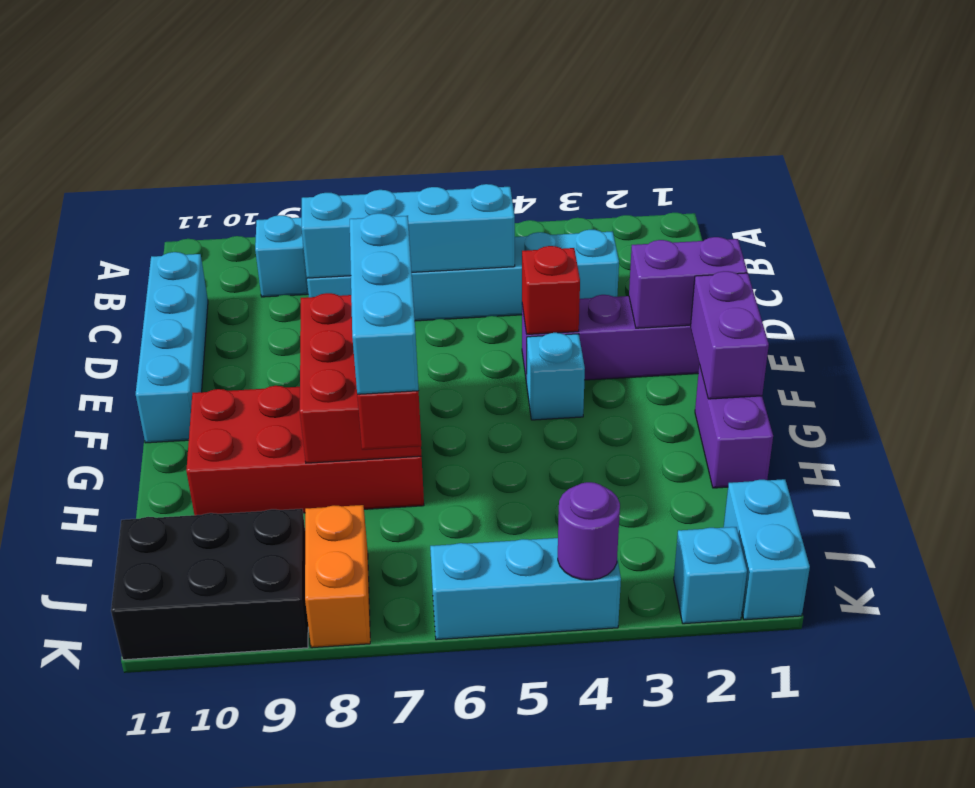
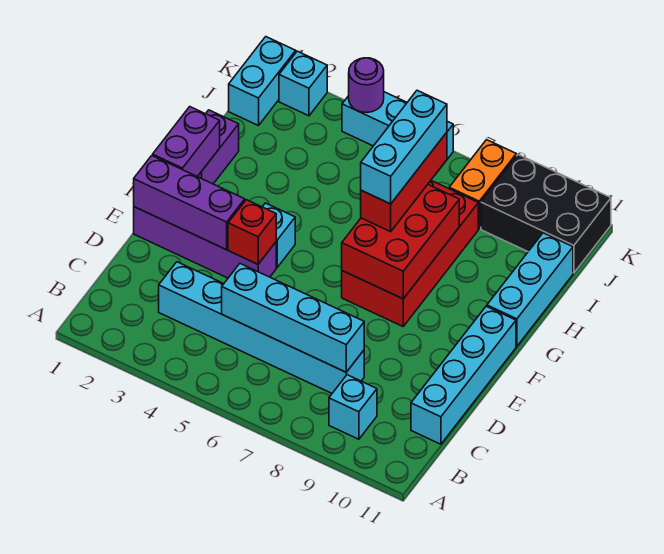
purple brick E1:E2 level 2 -> purple brick E1:E3 level 2
red brick G7:H10 level 1 -> red brick F7:I8 level 1
none -> cyan brick G11:I11 level 1

